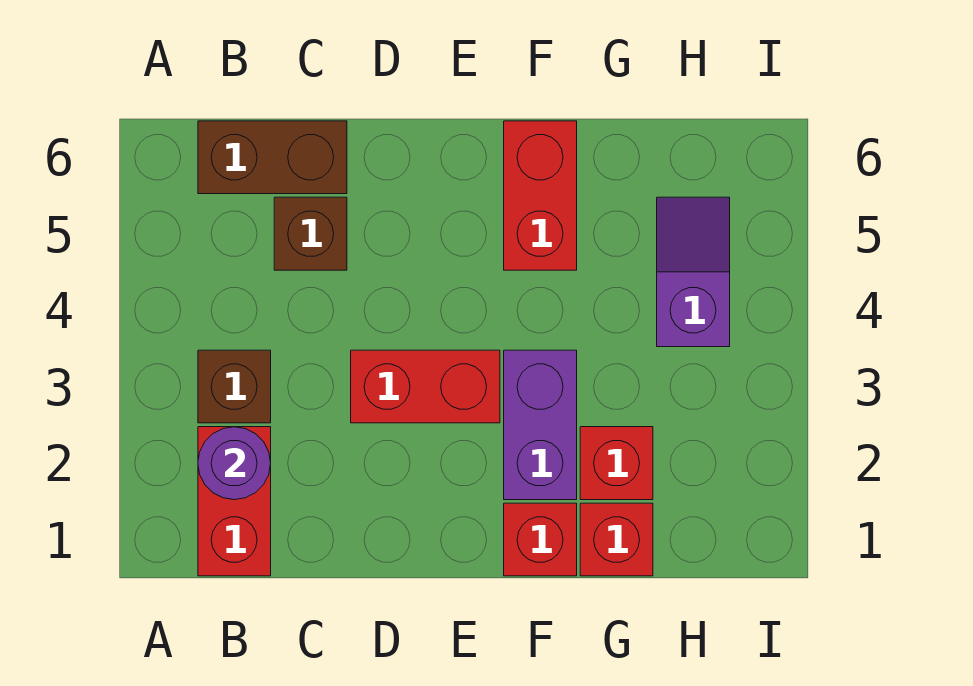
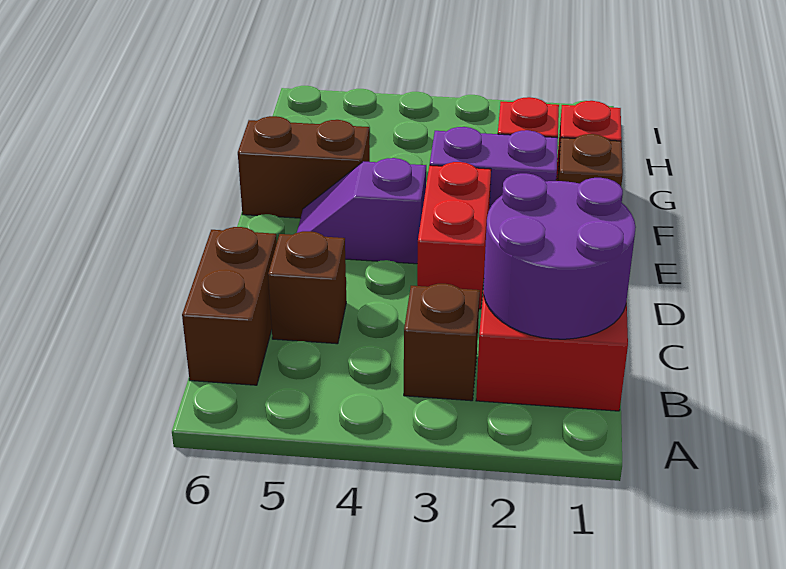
purple round brick B2 level 2 -> purple round brick B1:C2 level 2
red brick F1 level 1 -> brown brick F1 level 1
red brick F5:F6 level 1 -> brown brick F5:F6 level 1
purple slope H4:H5 level 1 top 4 -> purple slope E4:E5 level 1 top 4

